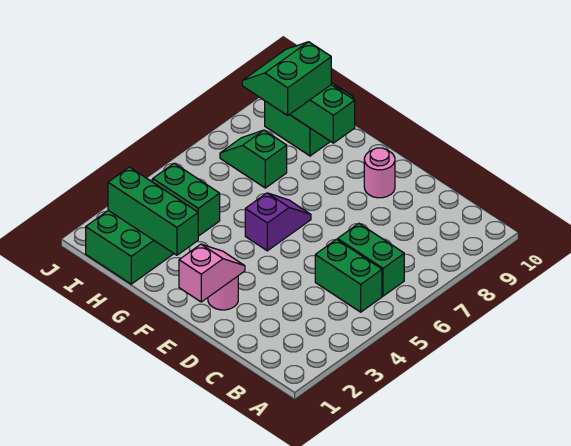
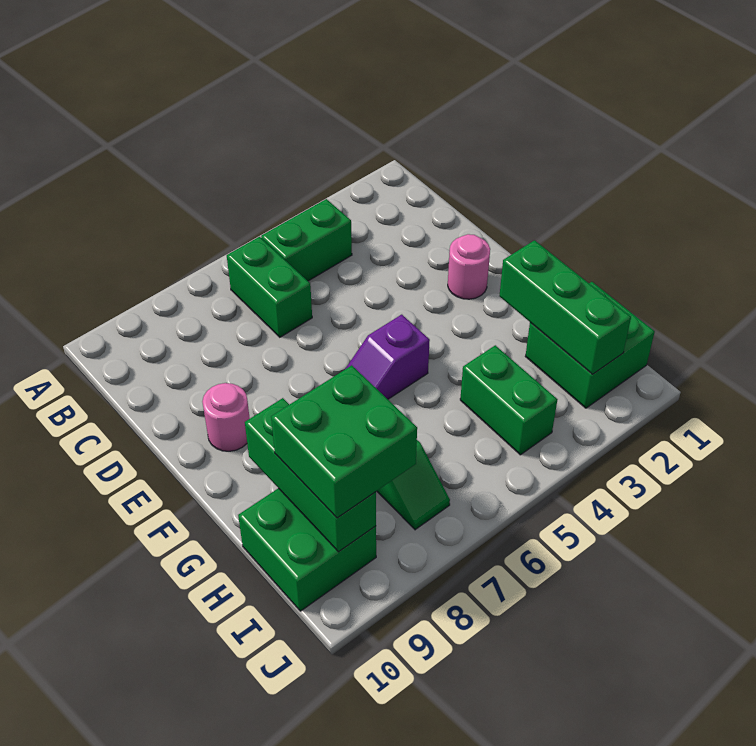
green brick B5:C5 level 1 -> green brick B4:B5 level 1
pink slope E1:E2 level 2 top 1 -> none
green slope H8:I9 level 3 top H -> green brick H8:I9 level 3

